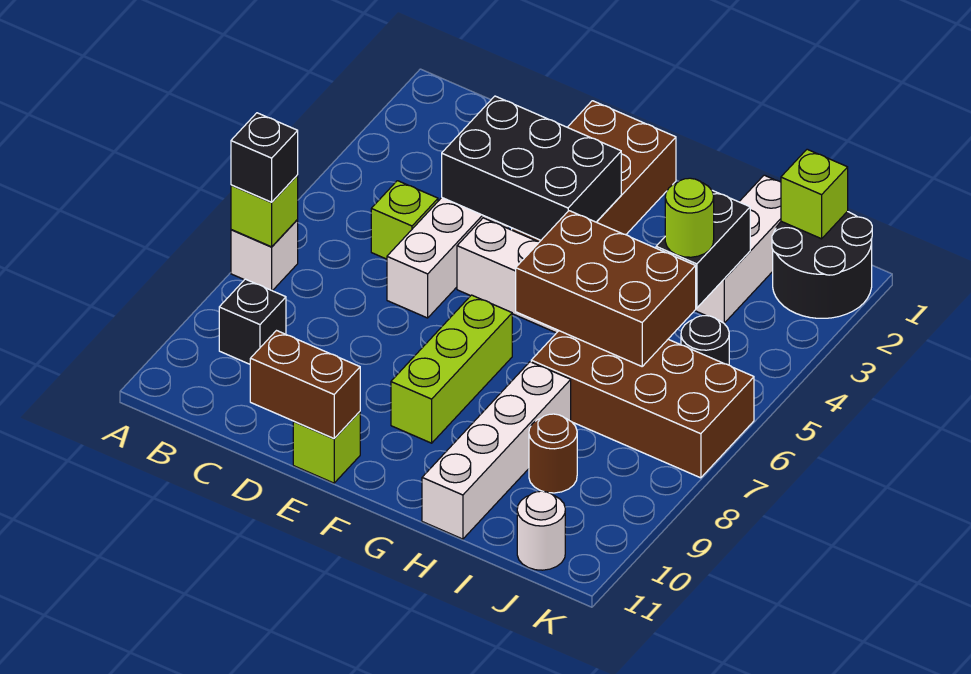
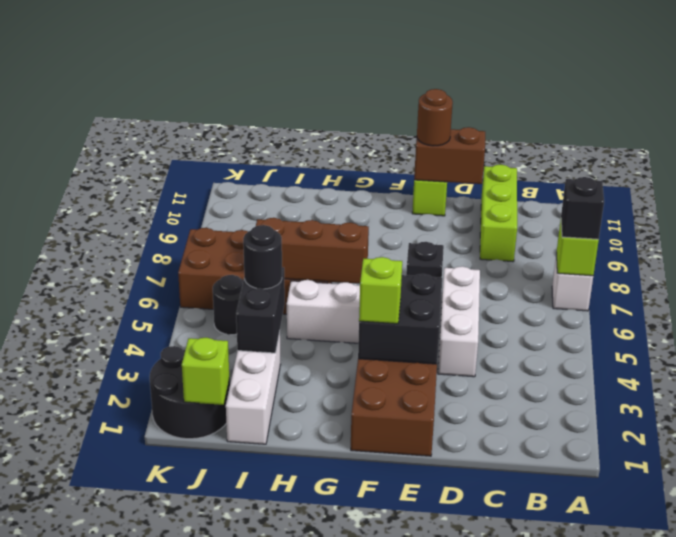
black brick B9 level 1 -> black brick E7 level 1
lime brick C5 level 1 -> lime brick F3 level 3
black brick D3:F4 level 2 -> black brick E3:F4 level 2
lime brick F7:F9 level 1 -> lime brick C9:C11 level 1
brown brick G5:I6 level 2 -> brown brick G6:I6 level 2
white brick H8:H11 level 1 -> none
lime round brick I4 level 3 -> black round brick I4 level 3
brown round brick I9 level 1 -> brown round brick E11 level 3
white round brick J11 level 1 -> none

